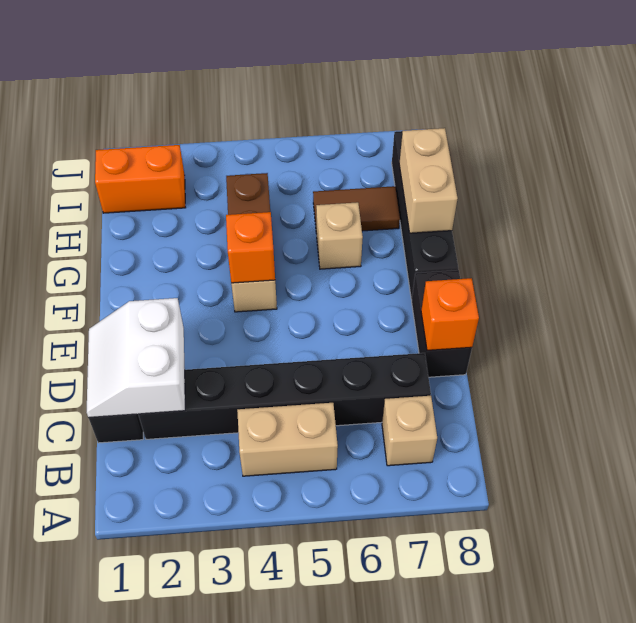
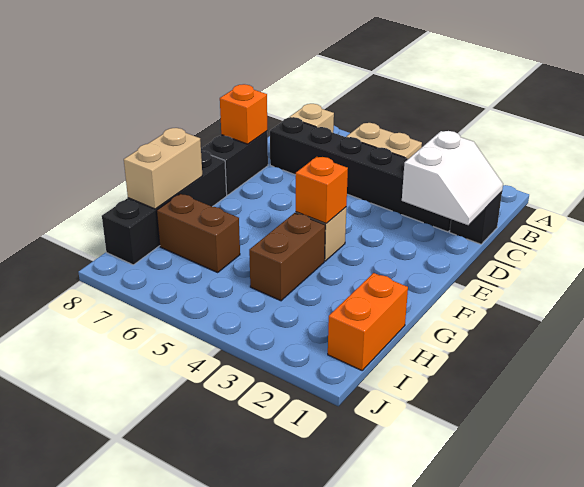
tan brick G6 level 1 -> none
brown tile H6:H7 level 1 -> brown brick H6:H7 level 1
orange brick I1:I2 level 1 -> orange brick H1:I1 level 1

